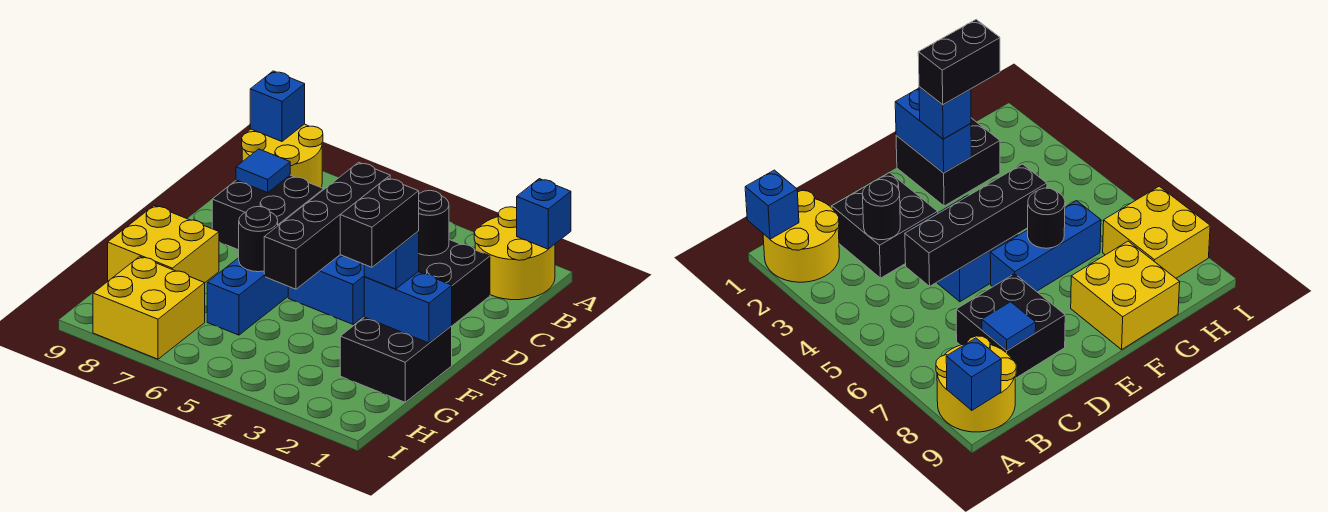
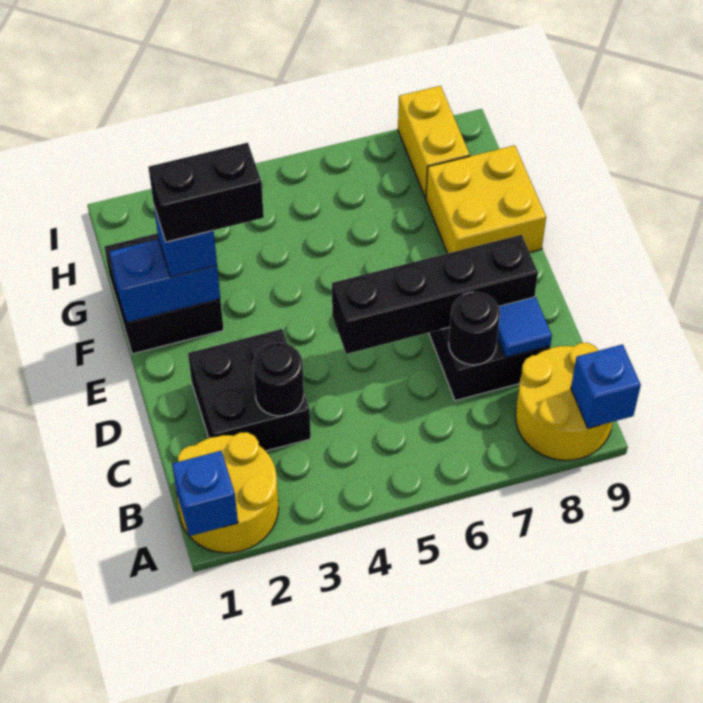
black brick C5:F5 level 2 -> black brick D5:D8 level 2
blue brick D4:E5 level 1 -> none
blue brick E6:G6 level 1 -> none
black brick F2:G2 level 4 -> black brick F2:F3 level 4
black round brick F6 level 2 -> black round brick C7 level 2
yellow brick H7:I8 level 1 -> yellow brick H8:I8 level 1

